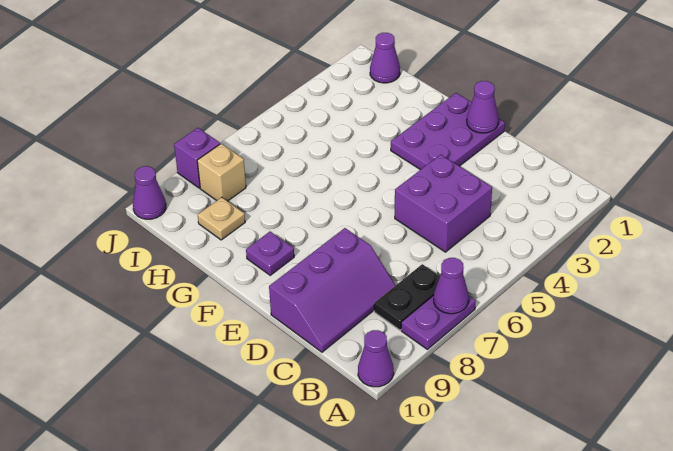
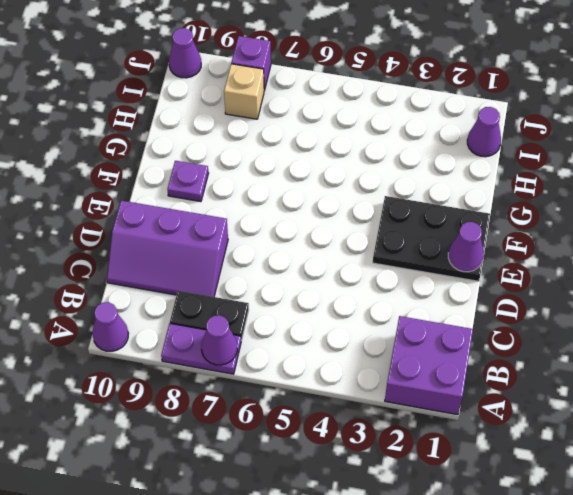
purple brick C4:D5 level 1 -> purple brick A1:B2 level 1
purple plate E1:F3 level 1 -> black plate E1:F3 level 1
tan plate H9 level 1 -> none

